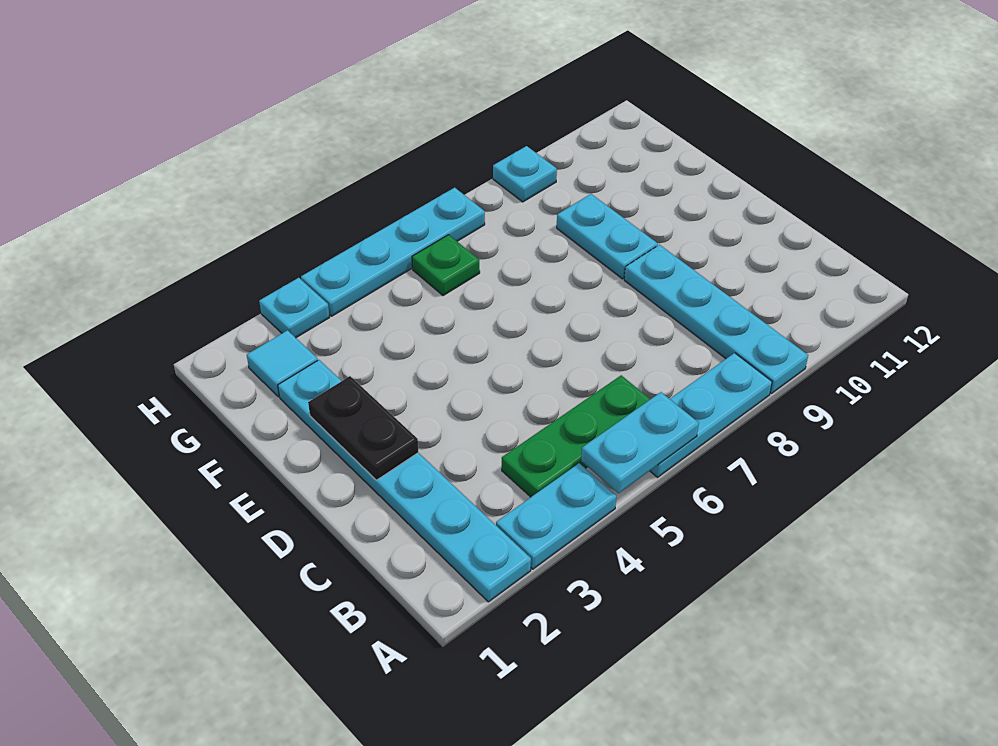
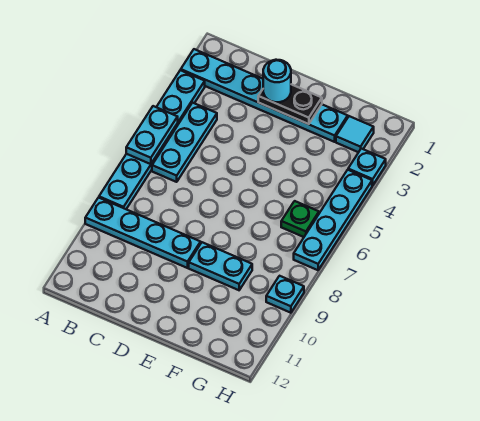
green plate B4:B6 level 1 -> cyan plate B4:B6 level 1
none -> cyan round brick D2 level 3

